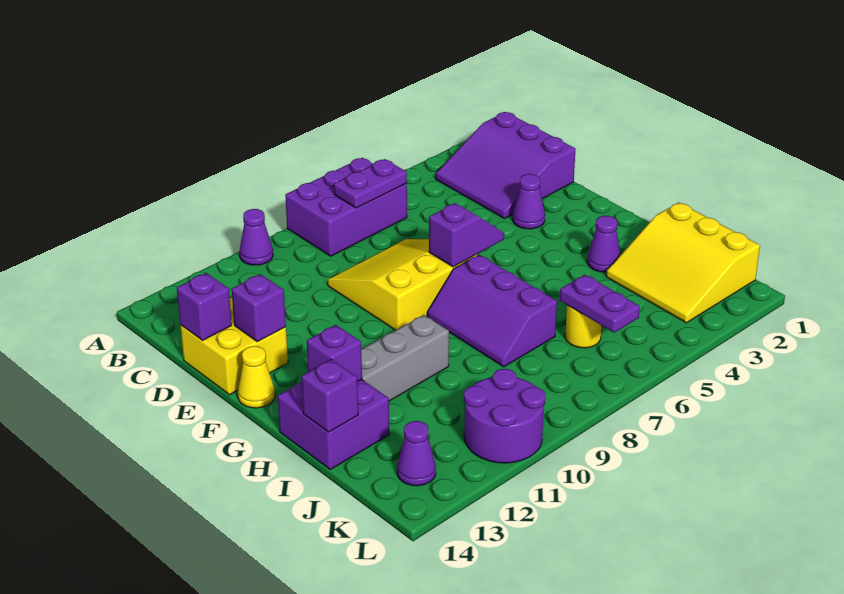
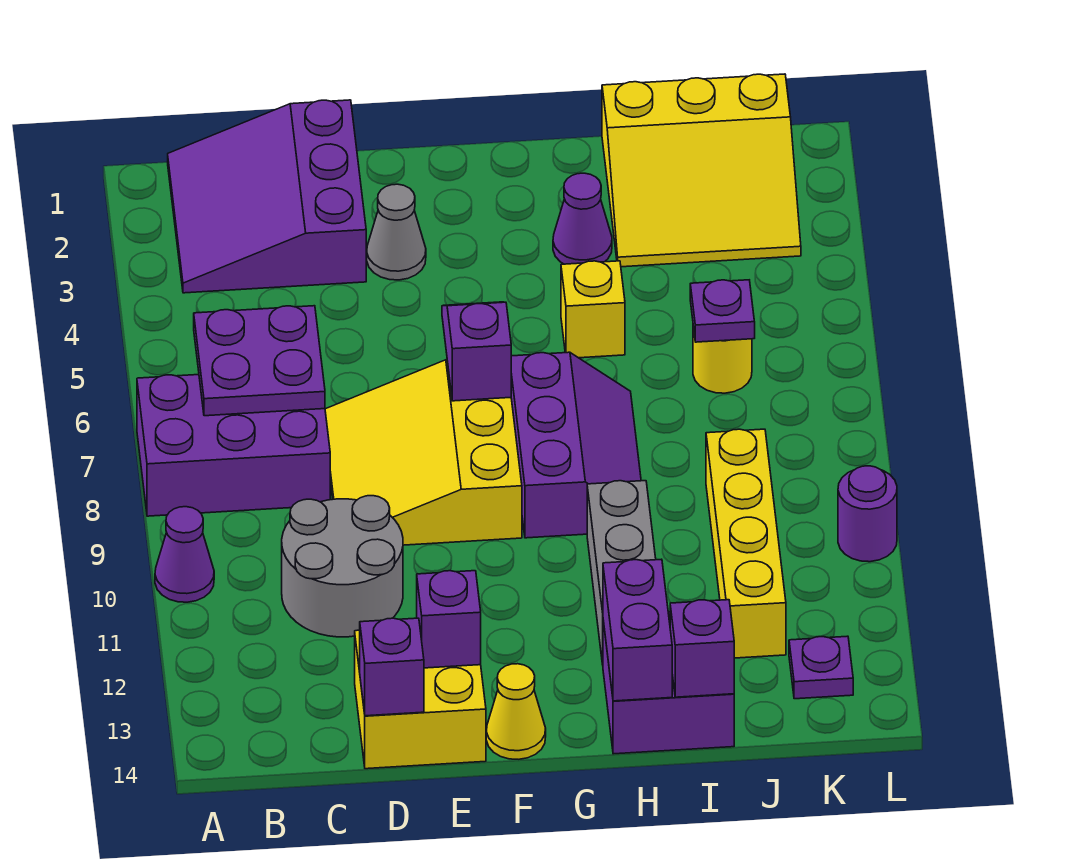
purple brick A6:B8 level 1 -> purple brick A7:C8 level 1
purple slope B1:D3 level 1 top 1 -> purple slope B1:D3 level 1 top D
purple plate B6:B7 level 2 -> purple plate B6:C7 level 2
none -> grey round brick C10:D11 level 1
purple cone E3 level 1 -> grey cone E3 level 1
purple slope G7:I8 level 1 top 7 -> purple slope G7:H9 level 1 top G
none -> yellow brick H5 level 1
purple brick H13 level 2 -> purple brick H13:H14 level 2
purple plate J6:K6 level 2 -> purple plate J6 level 2
none -> yellow brick J9:J12 level 1
purple round brick K10:L11 level 1 -> purple round brick L10 level 1
purple cone K13 level 1 -> purple plate K13 level 1

